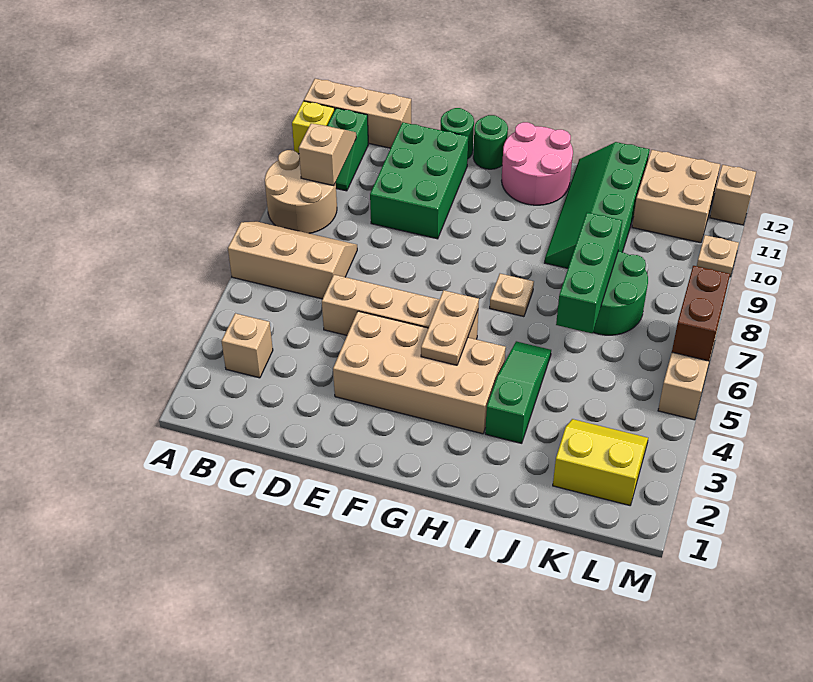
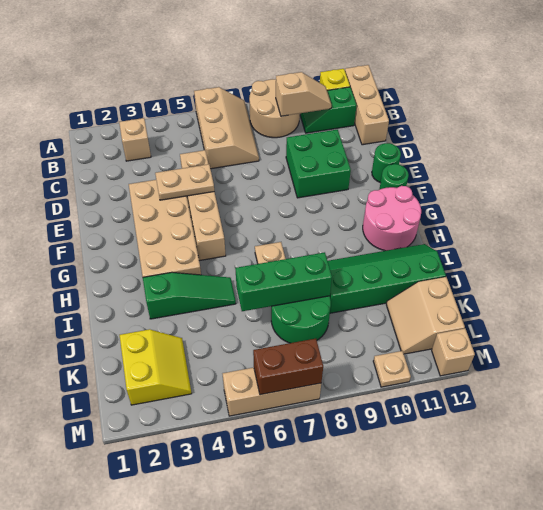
green brick D9:E11 level 1 -> green brick D9:E10 level 1
tan plate G4:G5 level 2 -> tan plate E4:E5 level 2
tan brick K11:L12 level 1 -> tan slope K11:L12 level 1 top 12

